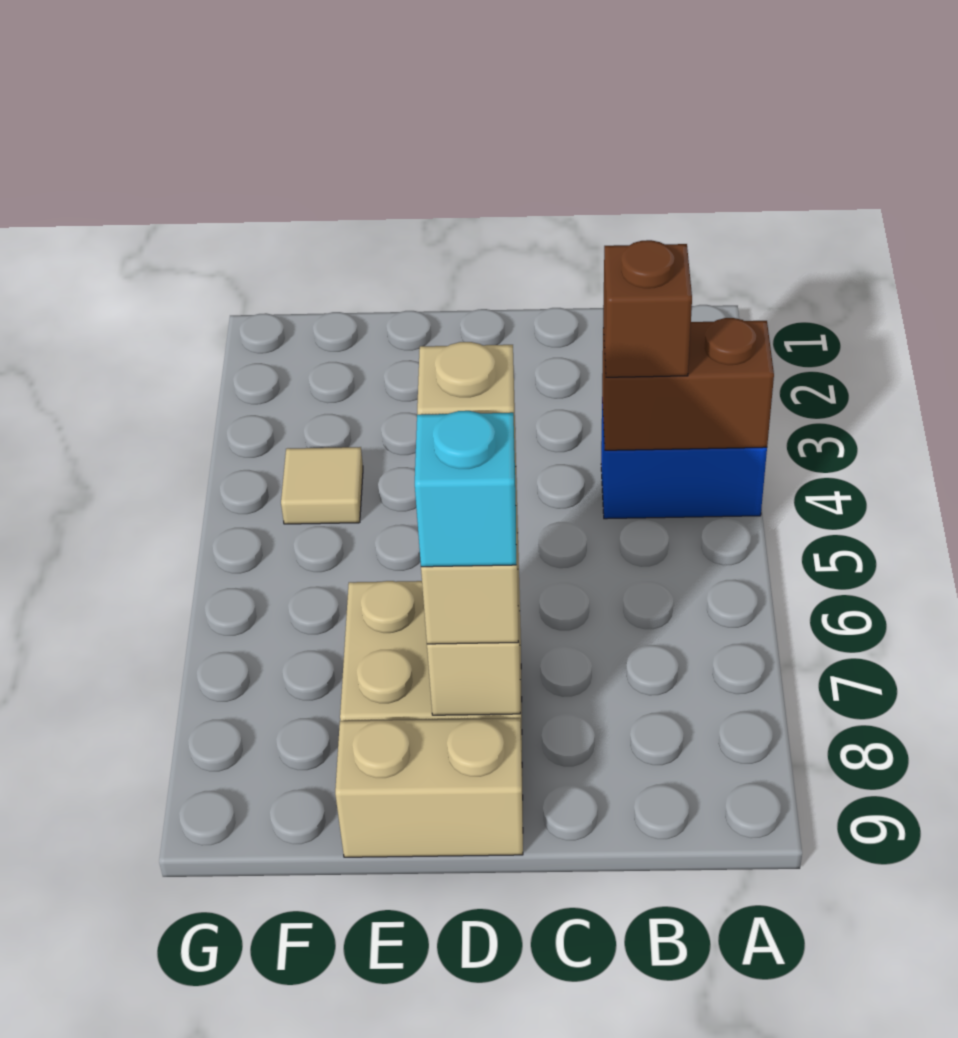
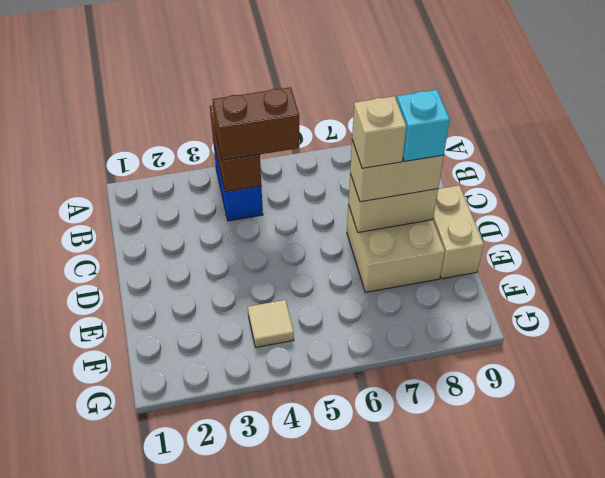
brown brick B4 level 3 -> brown brick B4:B5 level 3

